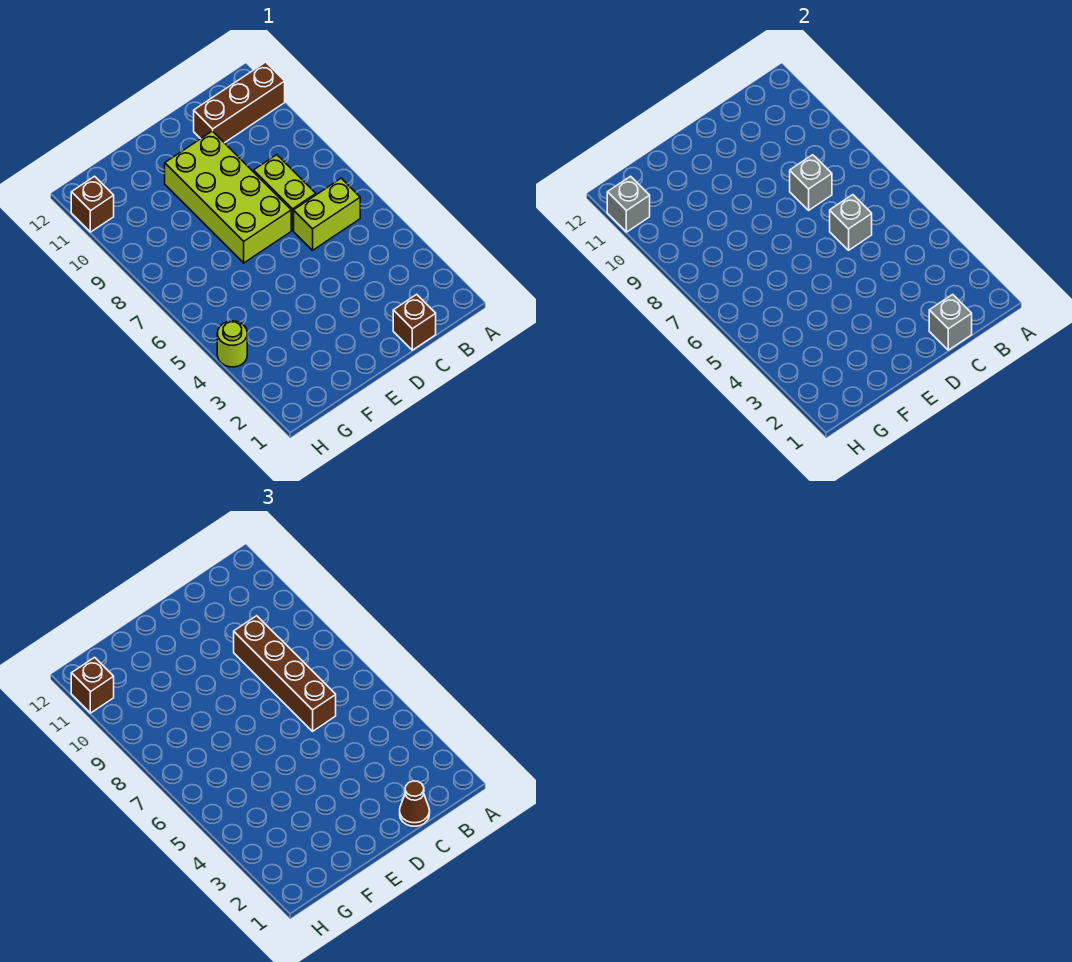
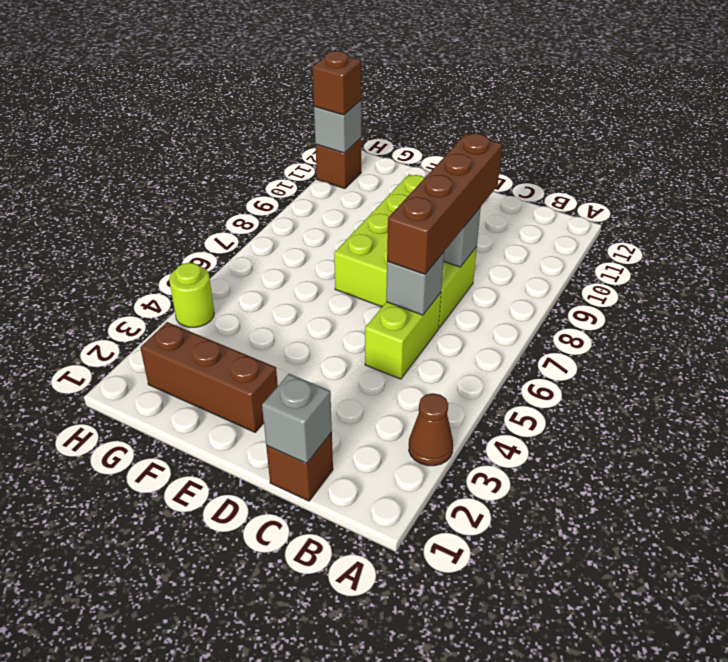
brown brick A11:C11 level 1 -> brown brick E2:G2 level 1
lime brick B6:C6 level 1 -> lime brick C5:C6 level 1
brown cone C1 level 3 -> brown cone A3 level 1

